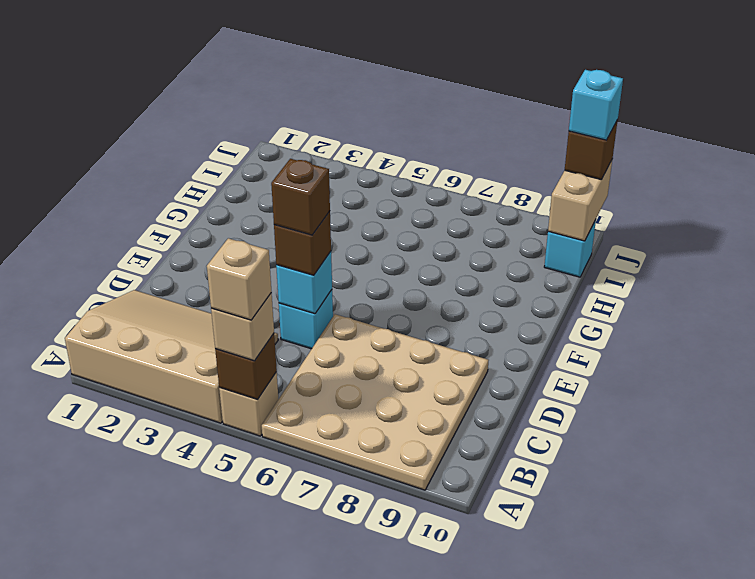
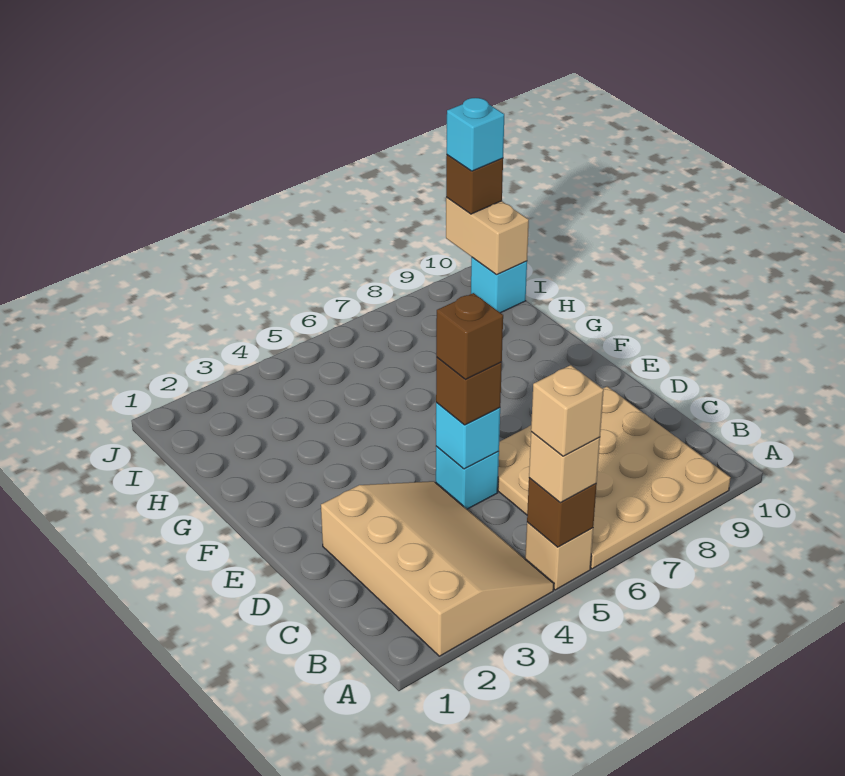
tan slope A1:C4 level 1 top A -> tan slope A2:D4 level 1 top 2

